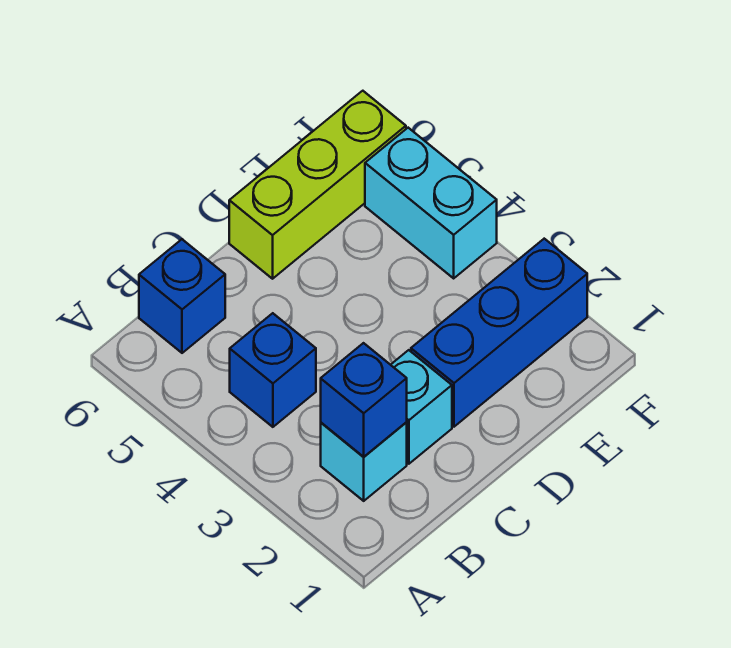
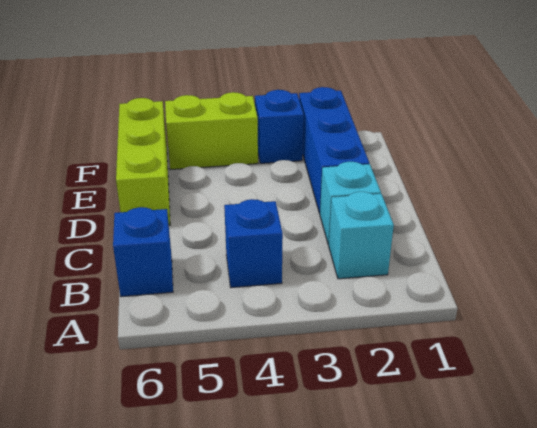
blue brick B2 level 2 -> blue brick F3 level 1
cyan brick F4:F5 level 1 -> lime brick F4:F5 level 1

